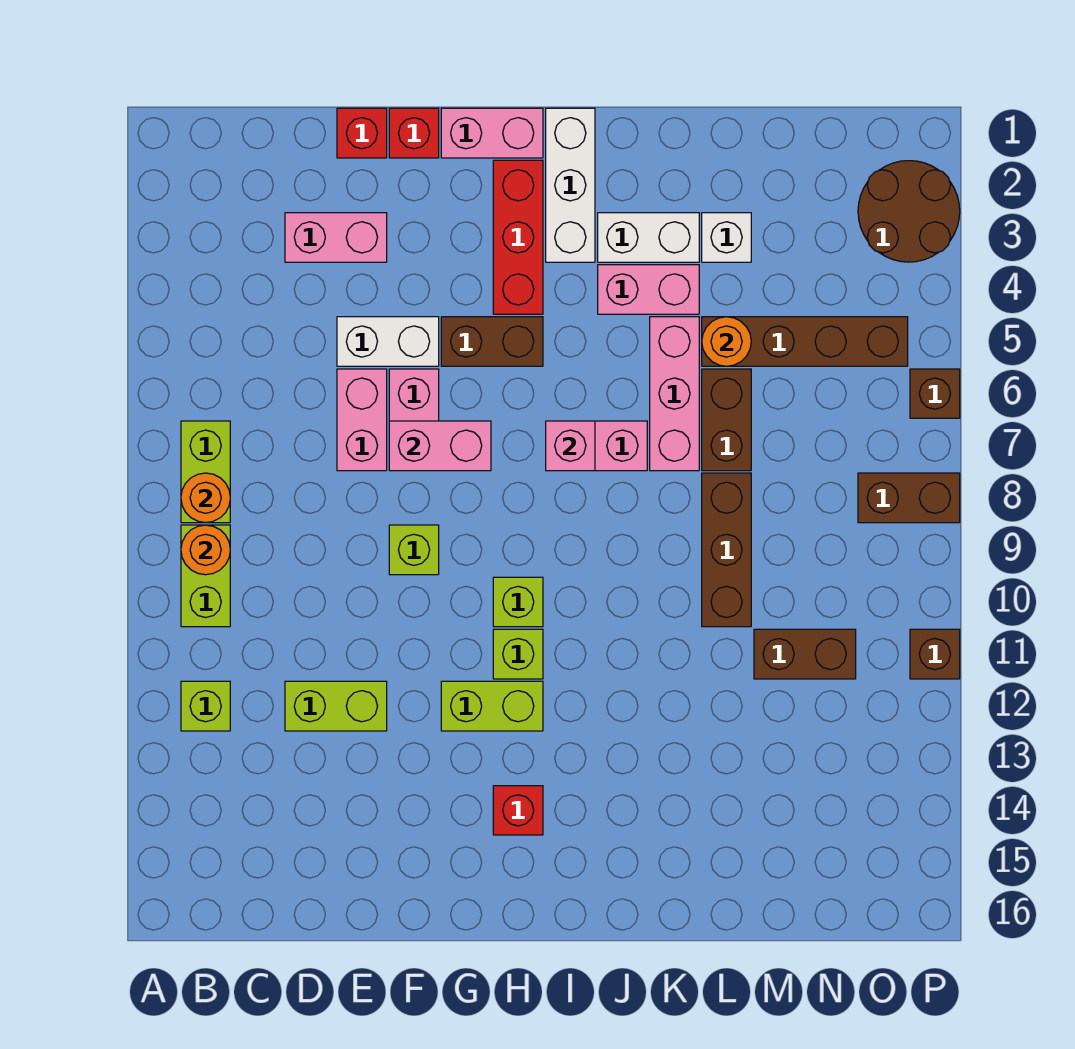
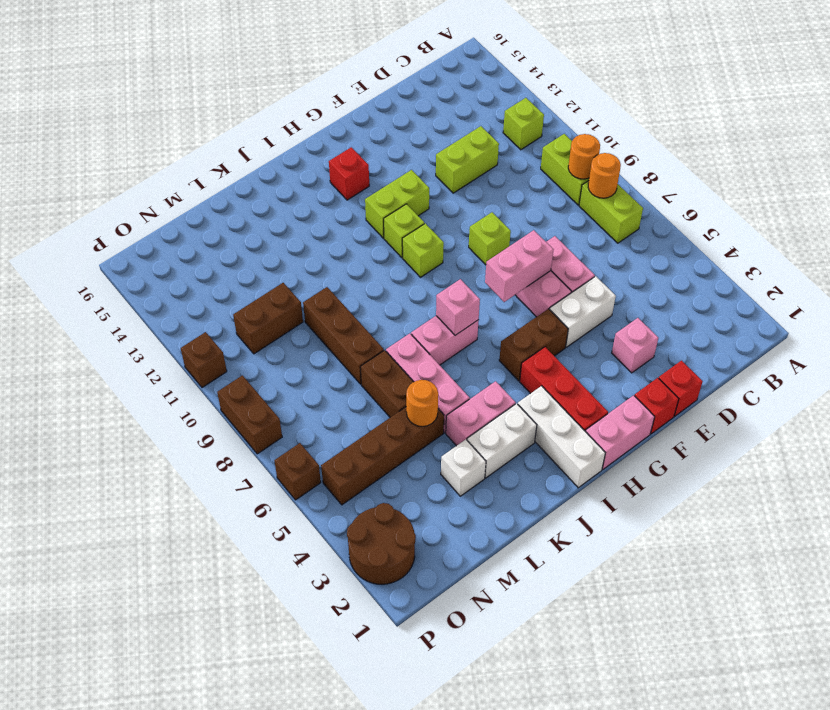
pink brick D3:E3 level 1 -> pink brick E3 level 1
brown brick O8:P8 level 1 -> brown brick P8:P9 level 1

